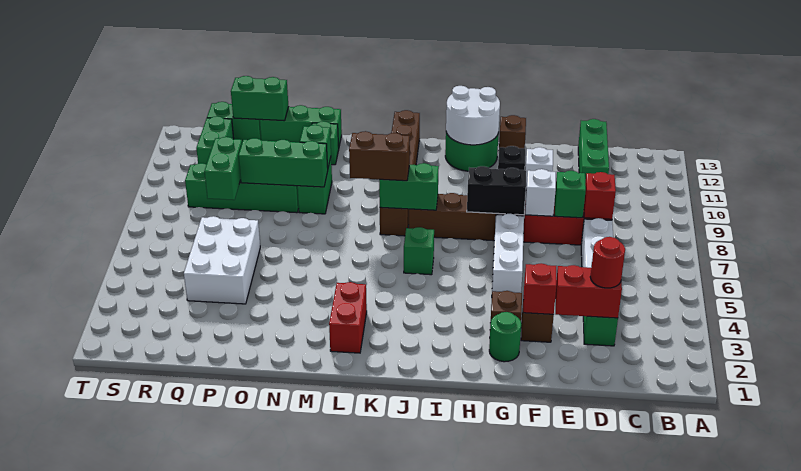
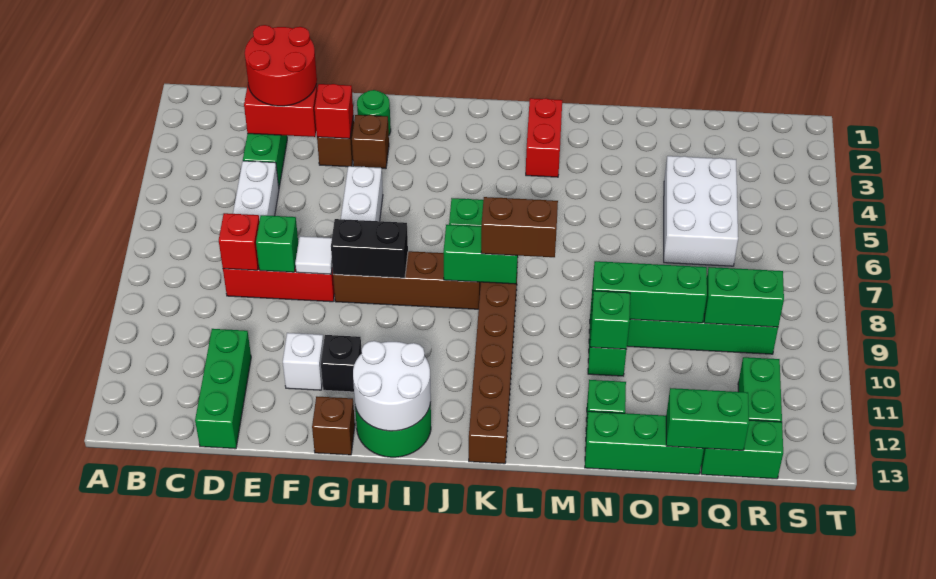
red round brick D3 level 3 -> red round brick D2:E3 level 3
white brick F8 level 2 -> white tile F8 level 2
green brick Q8:Q9 level 2 -> green brick Q9:R9 level 2

